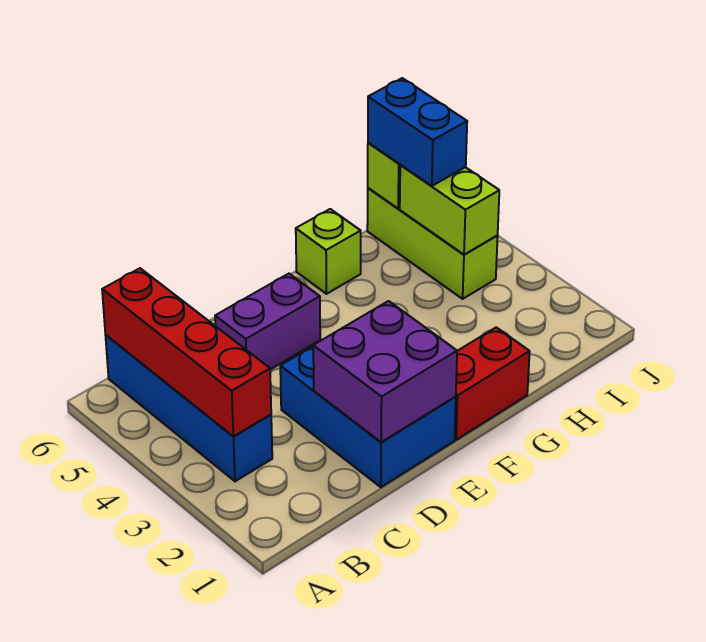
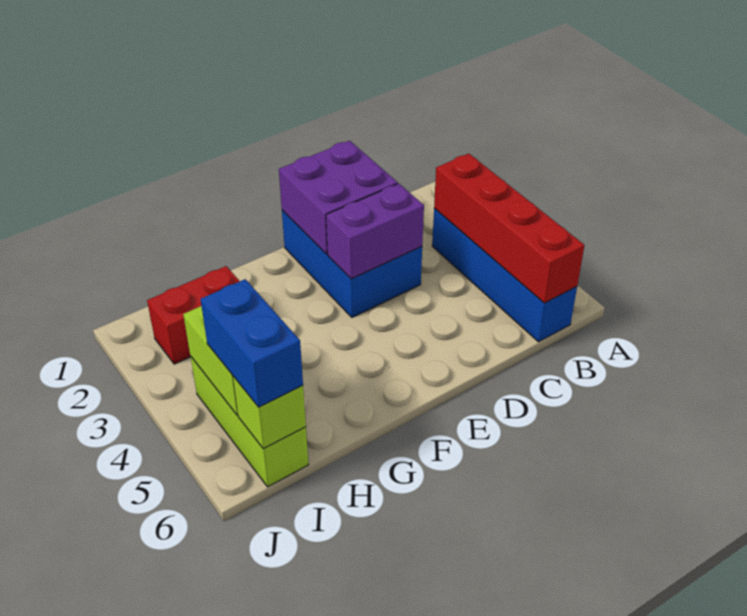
purple brick D5:E5 level 1 -> purple brick D3:E3 level 2
red brick F1:G1 level 1 -> red brick H2:I2 level 1
lime brick G6 level 1 -> none

